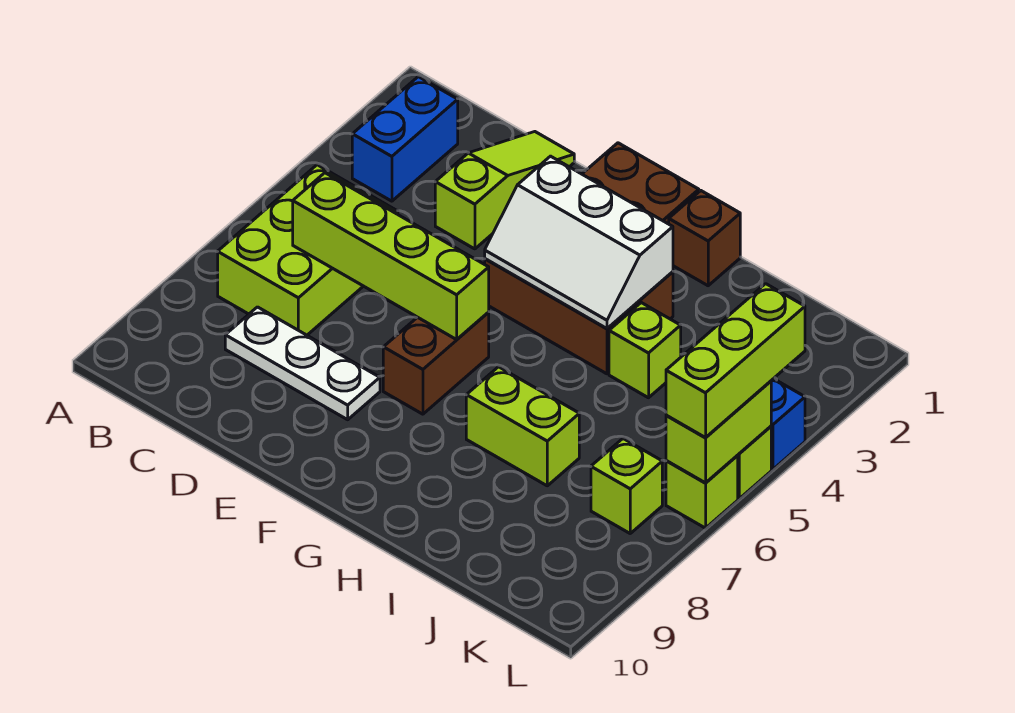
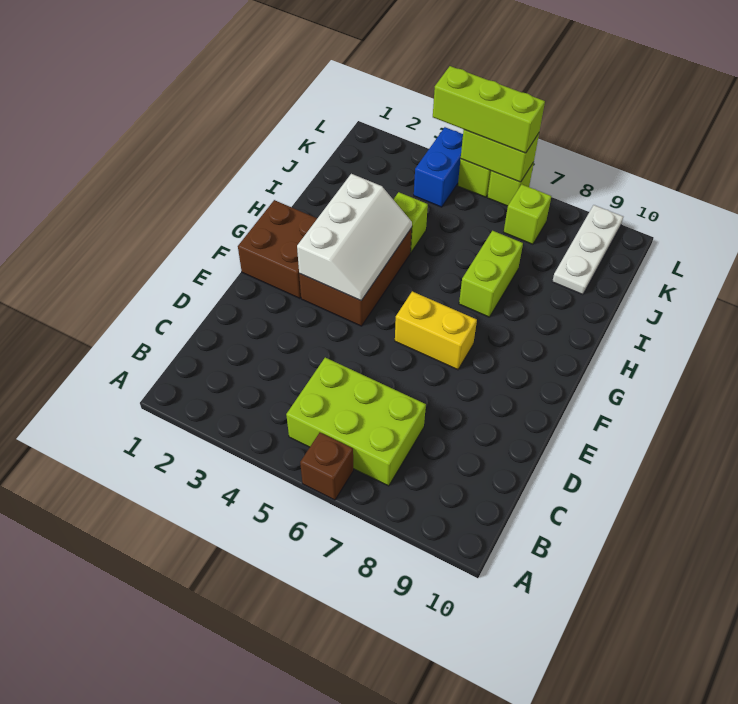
blue brick B2:B3 level 1 -> none
lime brick C6:F6 level 2 -> none
white plate C8:E8 level 1 -> white plate J9:L9 level 1
lime slope D1:D3 level 1 top 3 -> none
brown brick F6:F7 level 1 -> yellow brick F6:F7 level 1
brown brick H1 level 1 -> brown brick A6 level 1

